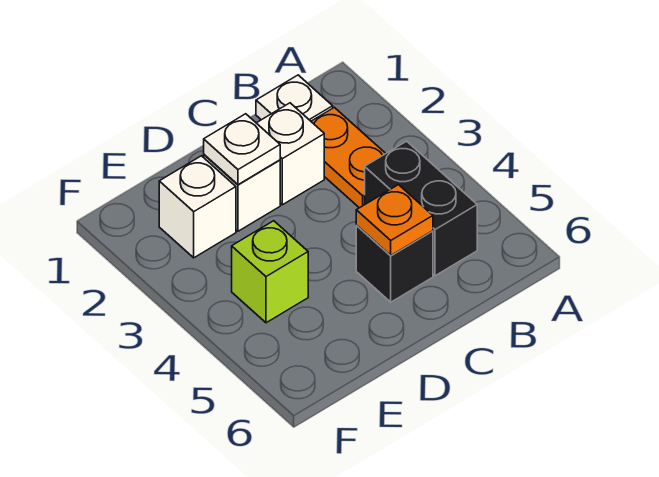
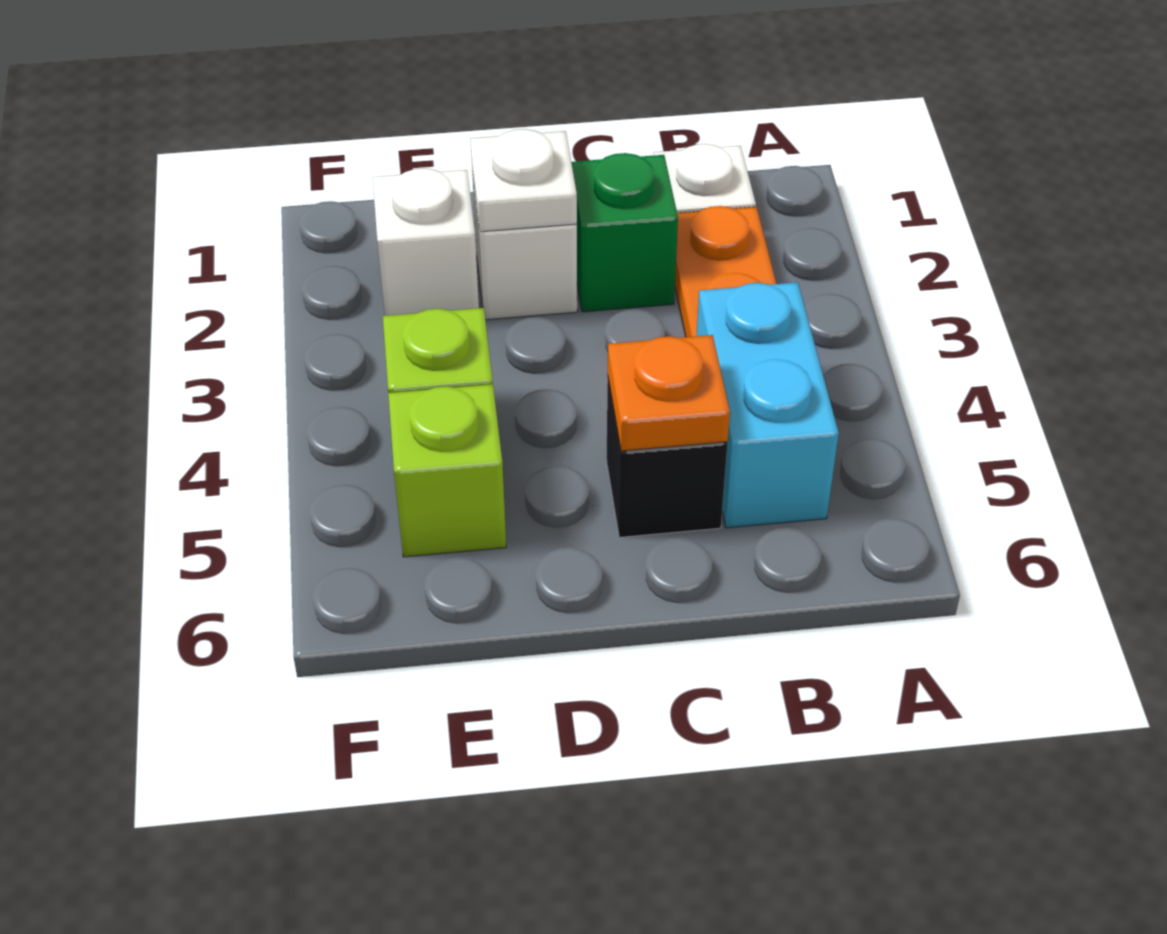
black brick B4:B5 level 1 -> cyan brick B4:B5 level 1
white brick C2 level 1 -> green brick C2 level 1
none -> lime brick E5 level 1

